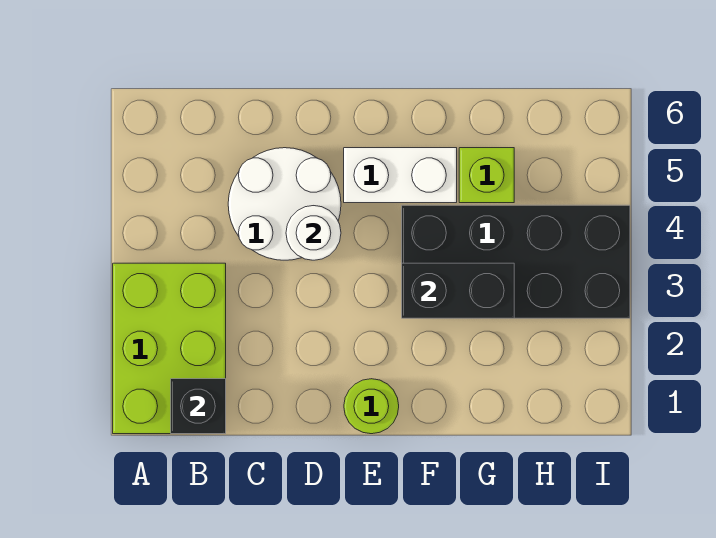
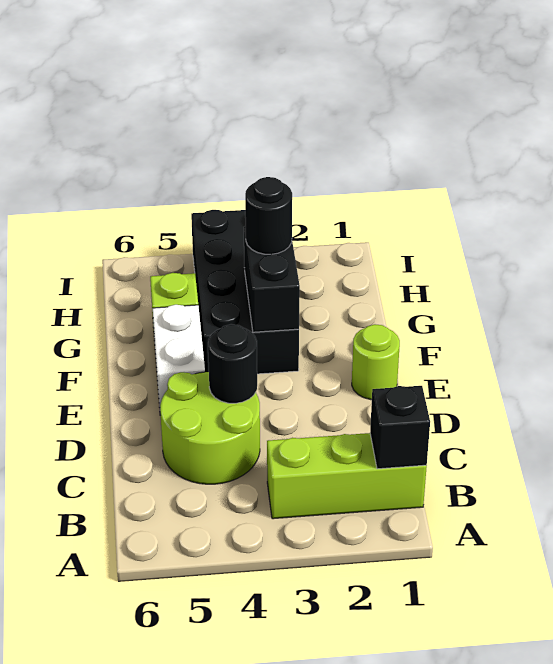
lime brick A1:B3 level 1 -> lime brick B1:B3 level 1
white round brick C4:D5 level 1 -> lime round brick C4:D5 level 1
white round brick D4 level 2 -> black round brick D4 level 2
none -> black round brick G3 level 3

